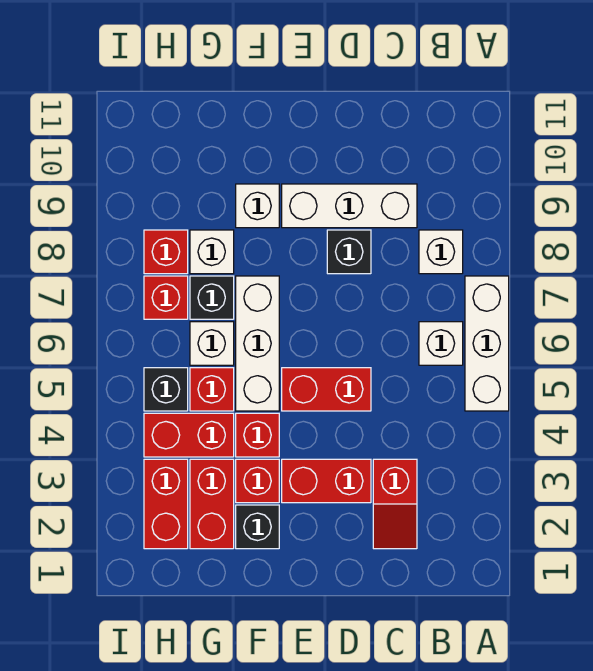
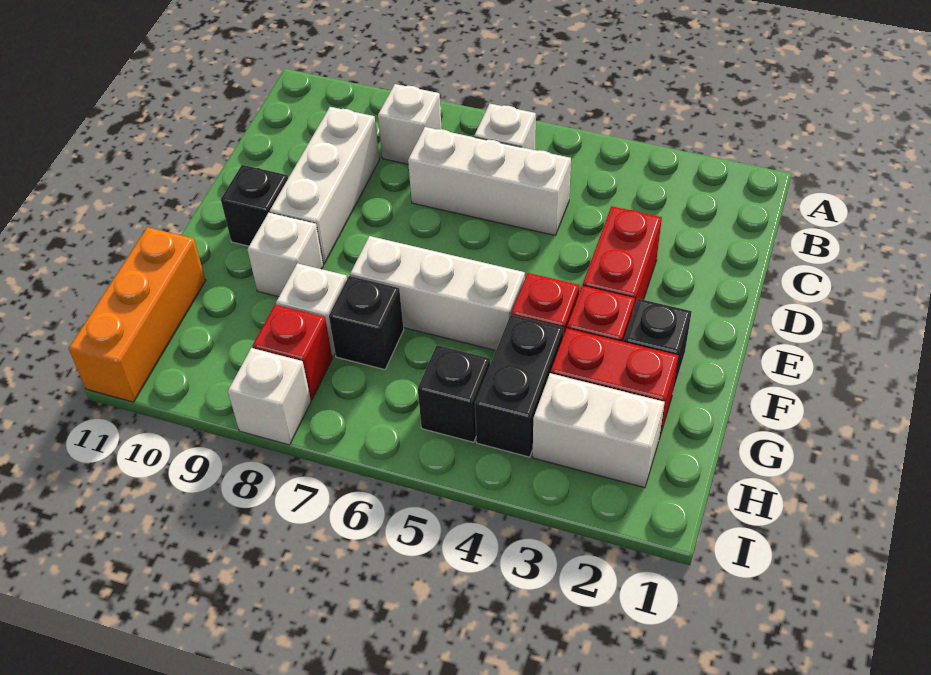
white brick A5:A7 level 1 -> white brick C5:C7 level 1
red slope C2:C3 level 1 top 3 -> none
red brick D5:E5 level 1 -> none
black brick D8 level 1 -> black brick E10 level 1
red brick G4:H4 level 1 -> black brick G4:H4 level 1
red brick G5 level 1 -> none
white brick G6 level 1 -> white brick I8 level 1
none -> orange brick G11:I11 level 1
red brick H2:H3 level 1 -> white brick H2:H3 level 1
red brick H7 level 1 -> none

